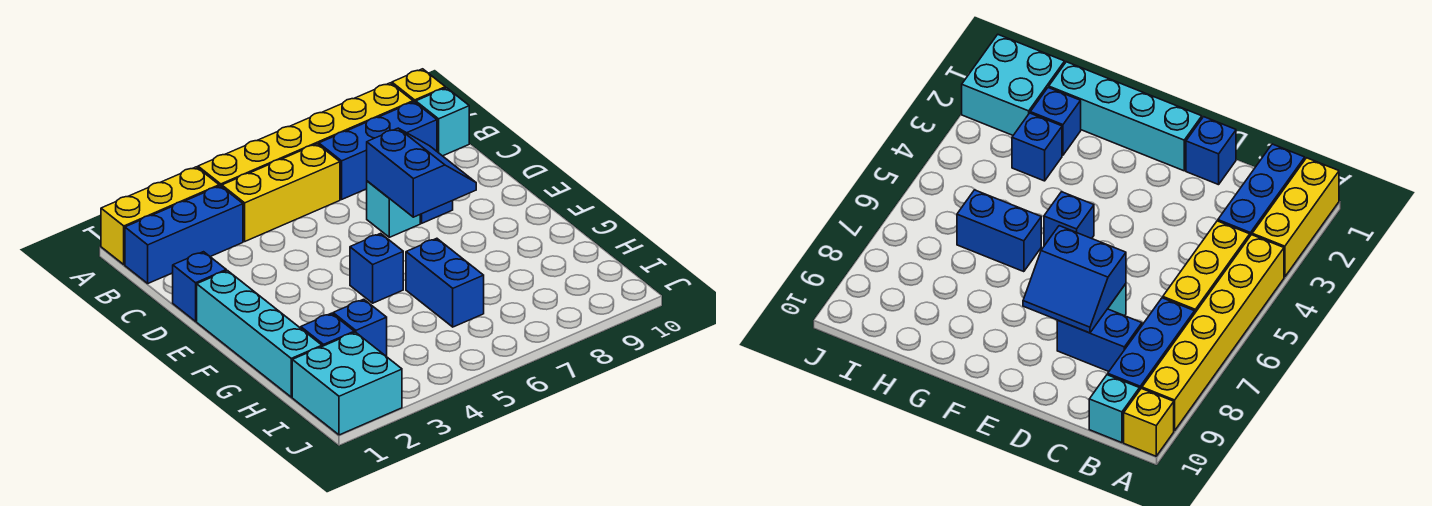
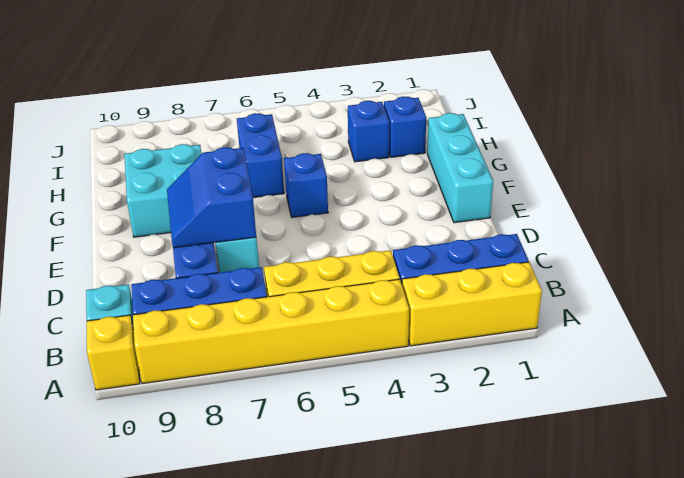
blue brick D1 level 1 -> none
cyan brick E1:H1 level 1 -> cyan brick E1:G1 level 1
cyan brick I1:J2 level 1 -> cyan brick F8:G9 level 1

